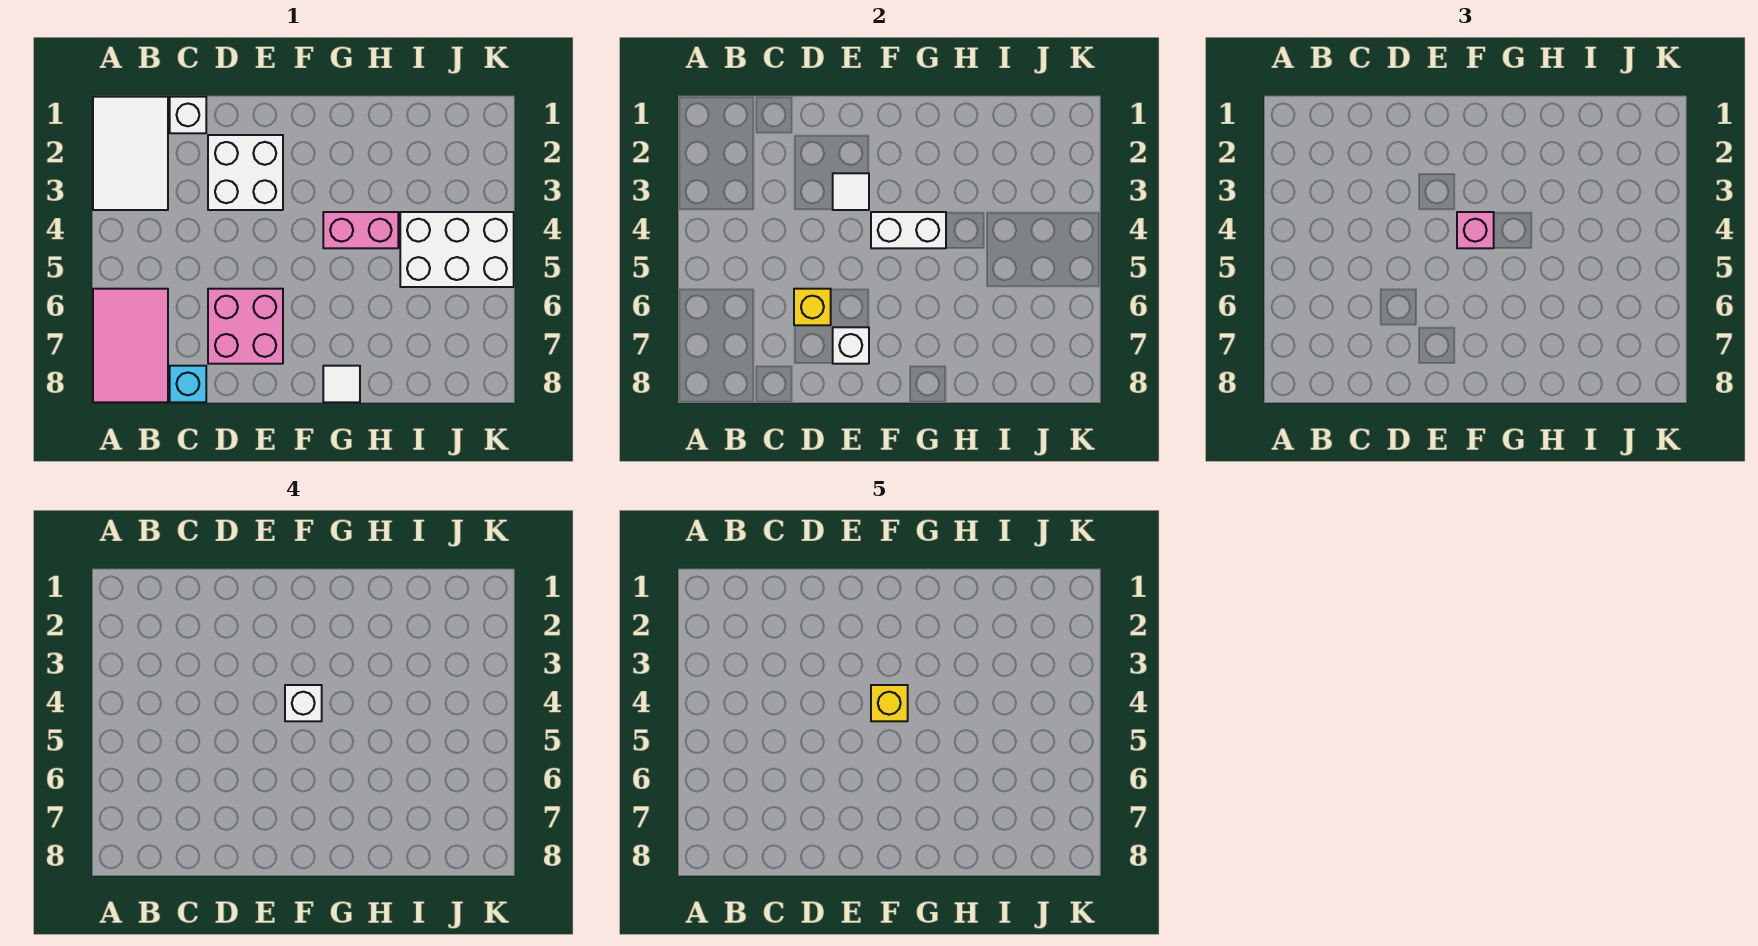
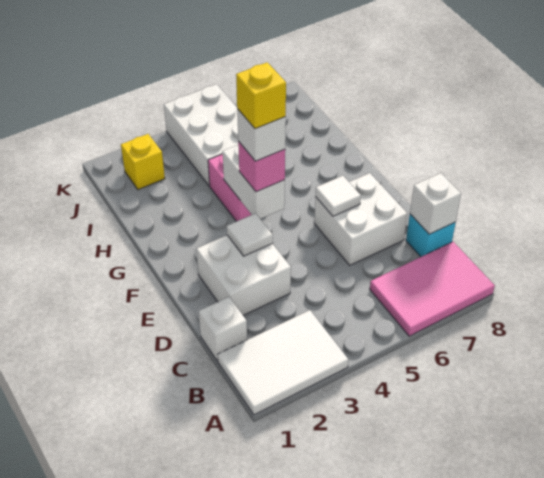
pink brick D6:E7 level 1 -> white brick D6:E7 level 1
yellow brick D6 level 2 -> yellow brick J2 level 1
white brick E7 level 2 -> white brick C8 level 2
white tile G8 level 1 -> white tile E6 level 2

